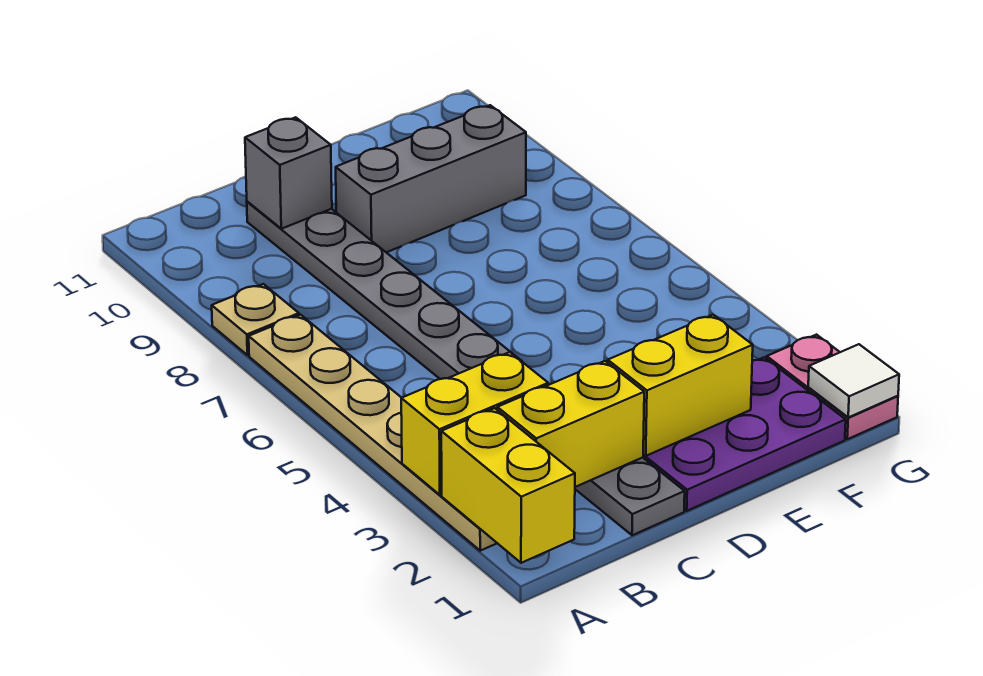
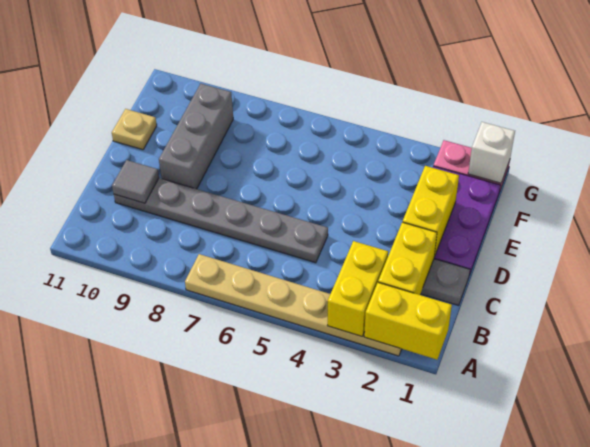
tan plate A8 level 1 -> tan plate E11 level 1
grey brick C10 level 2 -> grey tile C10 level 2
white tile G1 level 2 -> white brick G1 level 2

